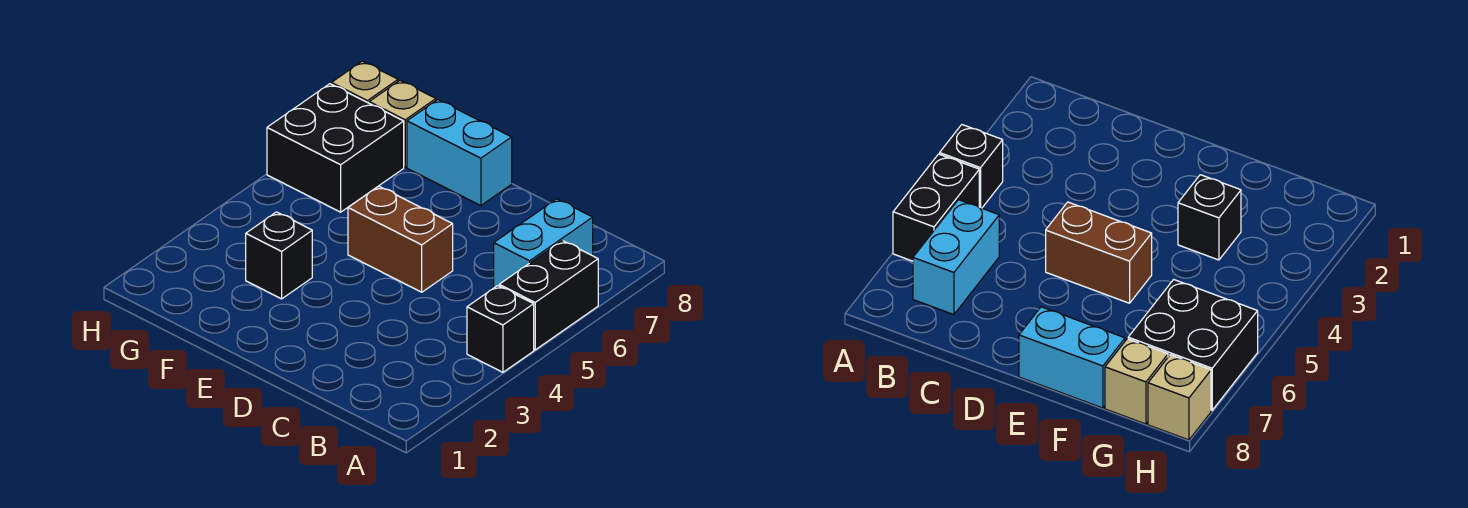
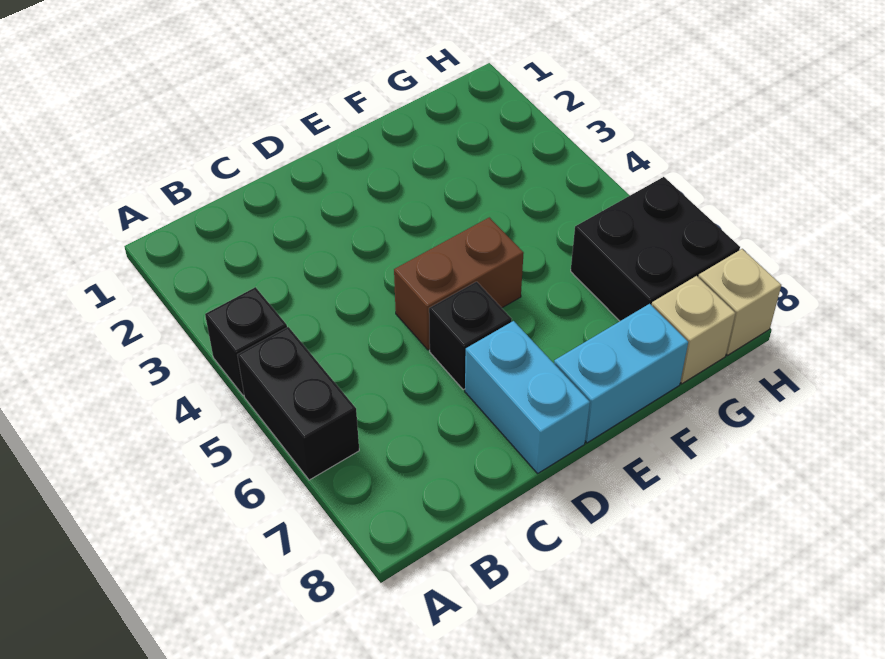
cyan brick B6:B7 level 1 -> cyan brick D7:D8 level 1
black brick F3 level 1 -> black brick D6 level 1

